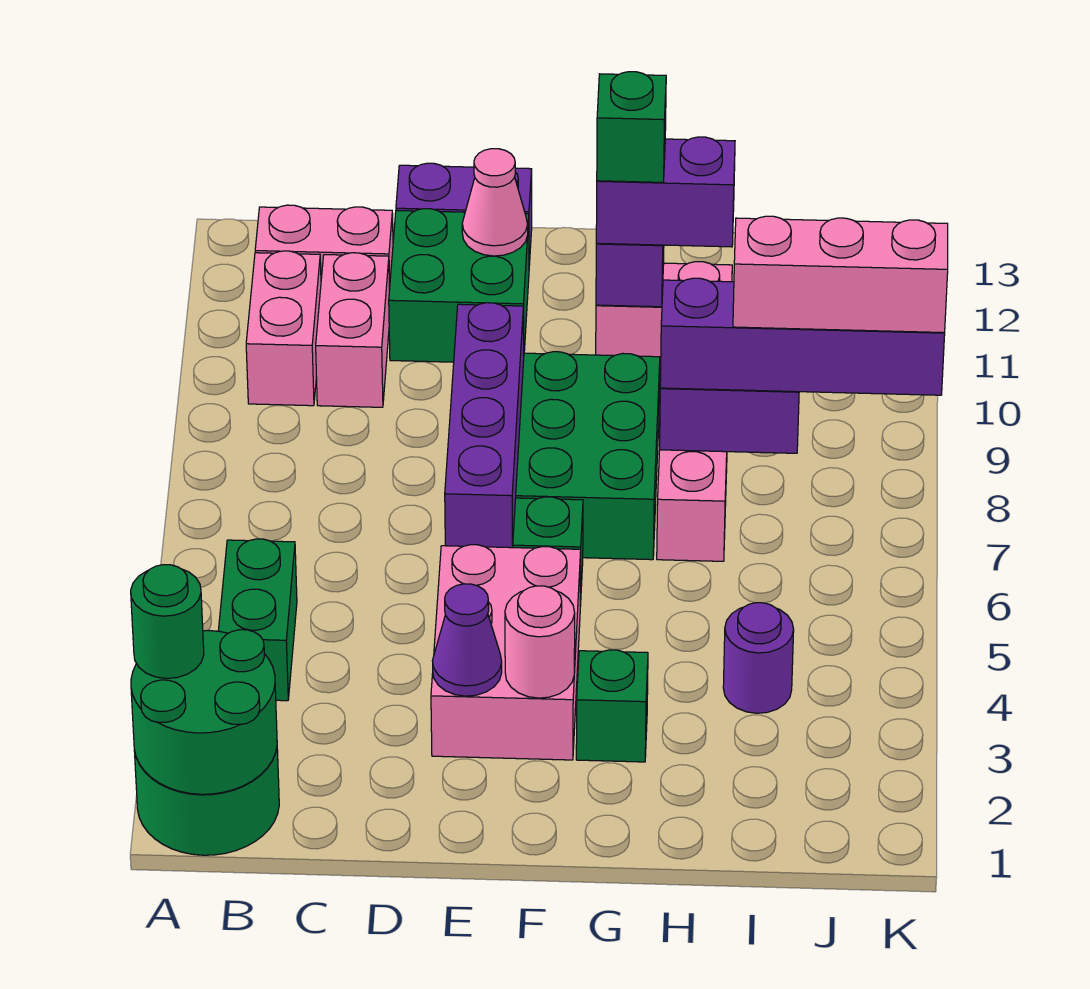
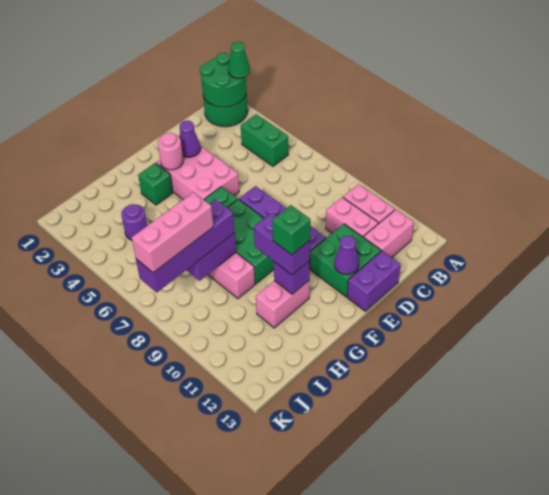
green round brick A2 level 3 -> green cone A2 level 3
pink cone E12 level 2 -> purple cone E12 level 2
purple brick G11:H11 level 3 -> purple brick G10:G11 level 3

